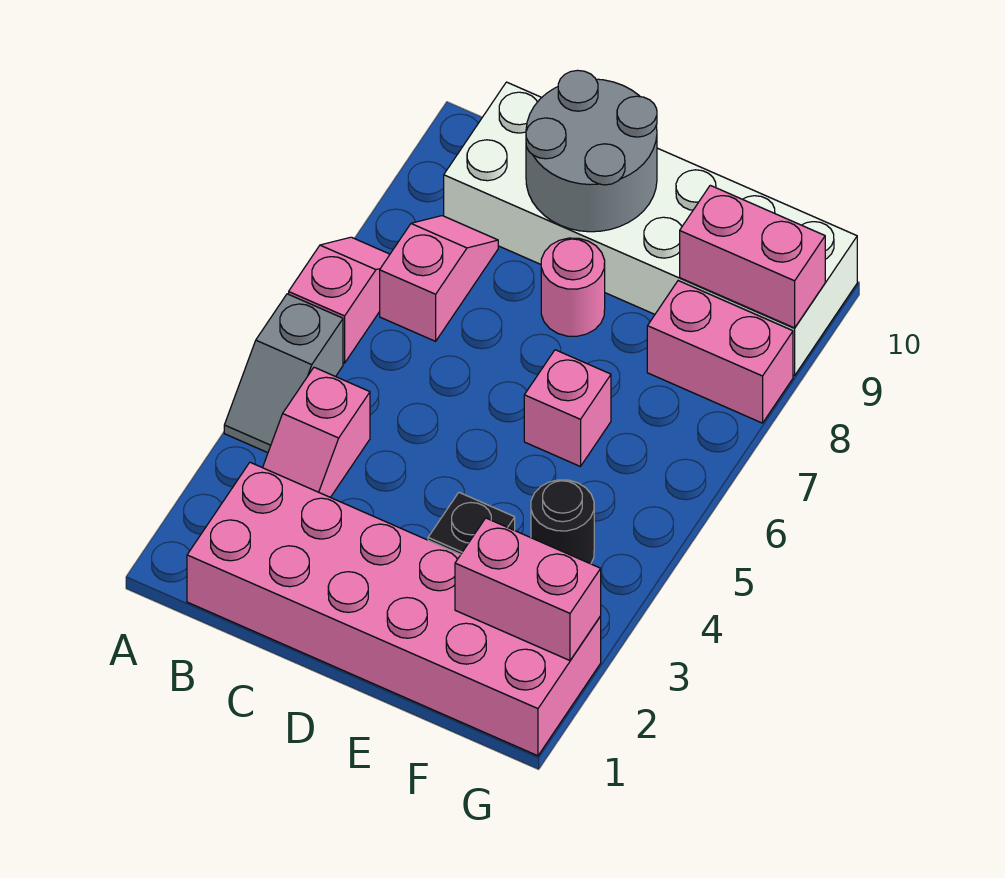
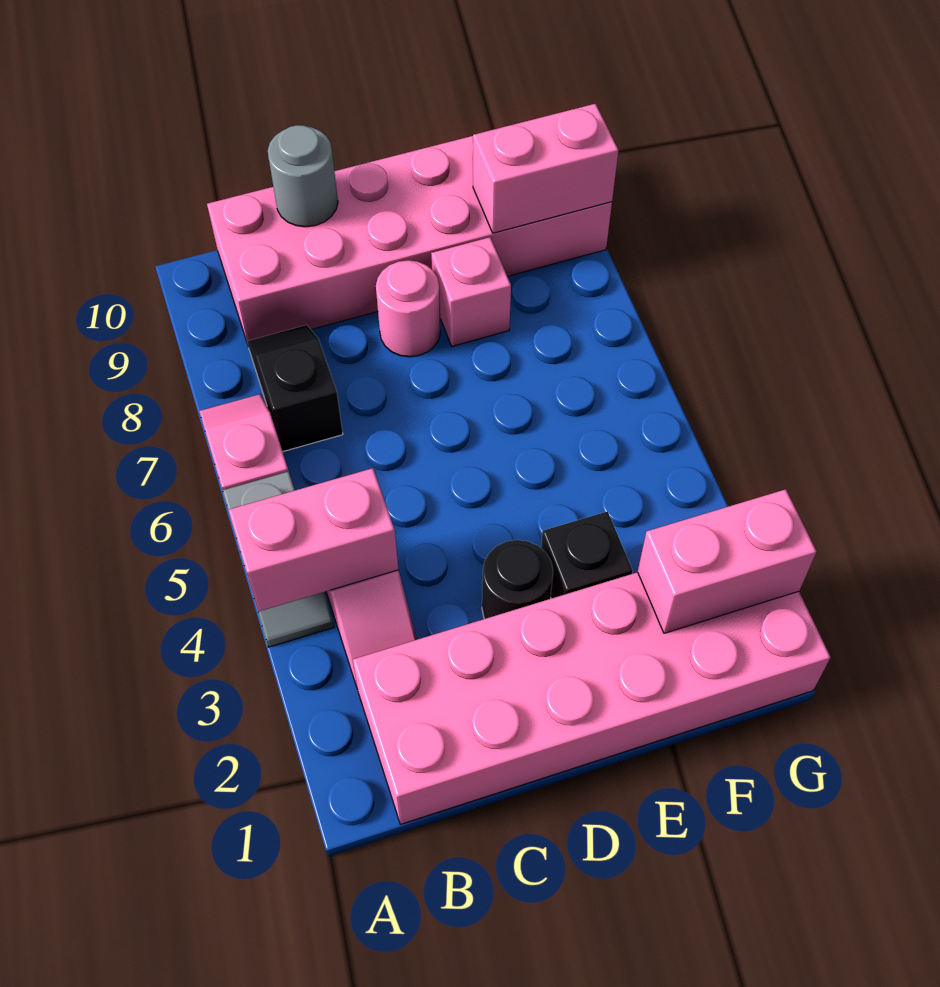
pink slope B7:B8 level 1 top 7 -> black slope B7:B8 level 1 top 7
white brick B9:G10 level 1 -> pink brick B9:G10 level 1
grey round brick C9:D10 level 2 -> grey round brick C10 level 2
pink brick E6 level 1 -> pink brick E8 level 1
black round brick F4 level 1 -> black round brick D3 level 1
pink brick F8:G8 level 1 -> pink brick A4:B4 level 2

